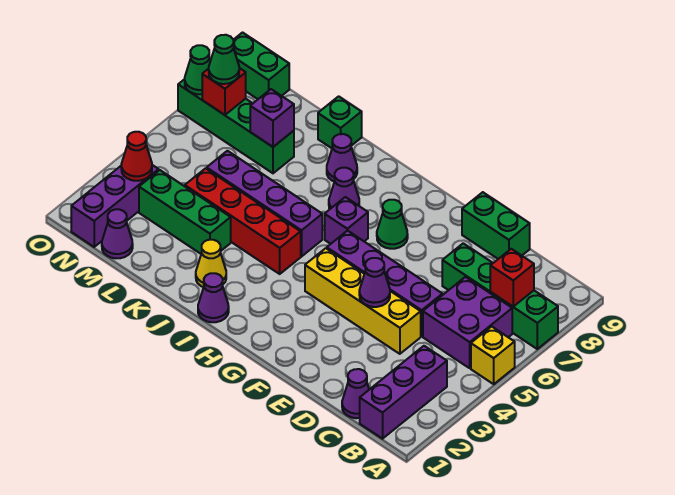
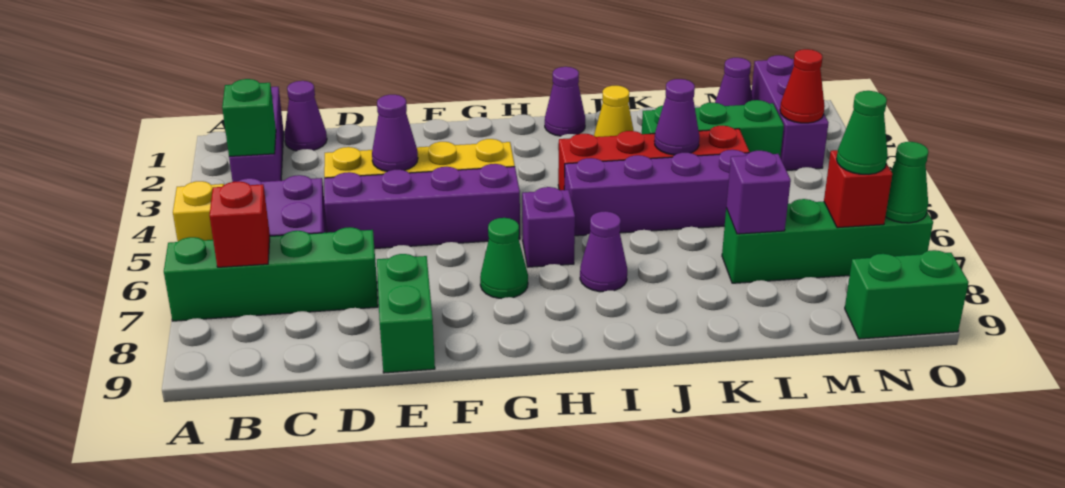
green brick D9:E9 level 1 -> green brick E8:E9 level 1
purple cone J8 level 1 -> purple cone K4 level 2
green brick K9 level 1 -> green brick B3 level 2

